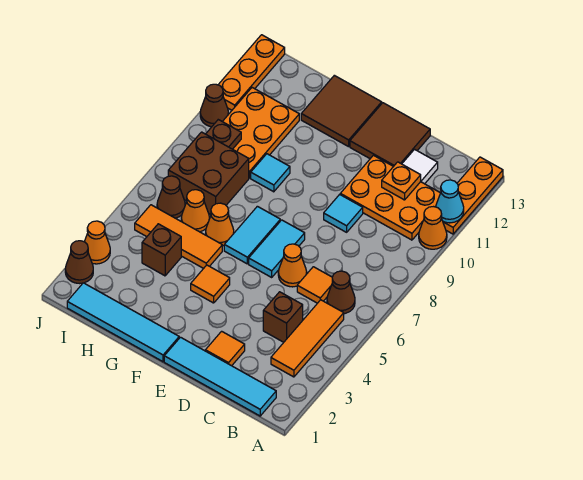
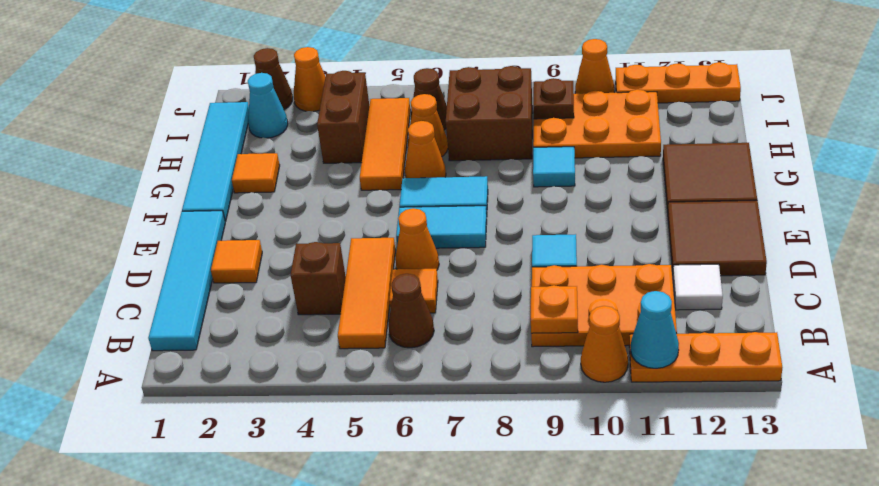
orange tile B3:B5 level 1 -> orange tile B5:D5 level 1
orange plate B10:D11 level 1 -> orange plate B9:C11 level 1
orange plate C11 level 2 -> orange plate B9 level 2
orange tile F4 level 1 -> orange tile G2 level 1
brown brick H4 level 1 -> brown brick H4:I4 level 1
none -> cyan cone I2 level 1
brown cone J10 level 1 -> orange cone J10 level 1

